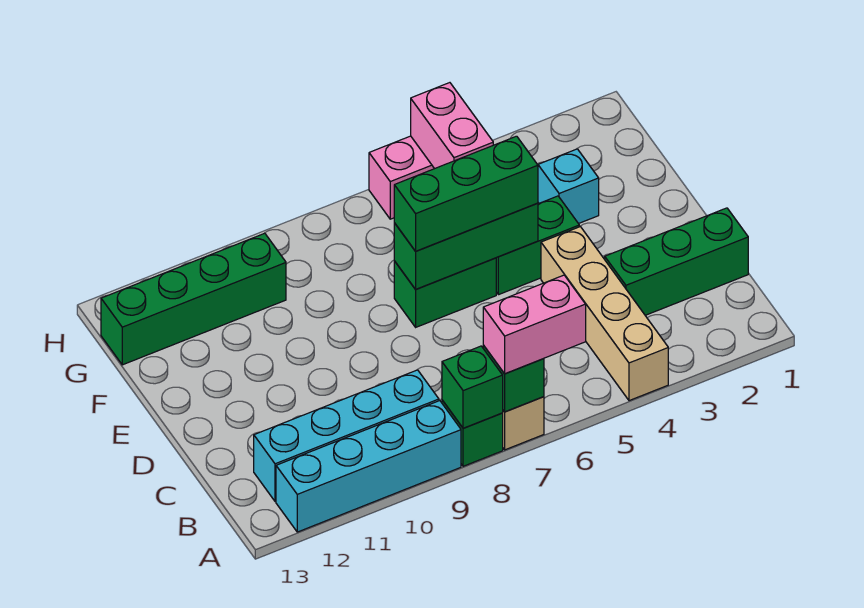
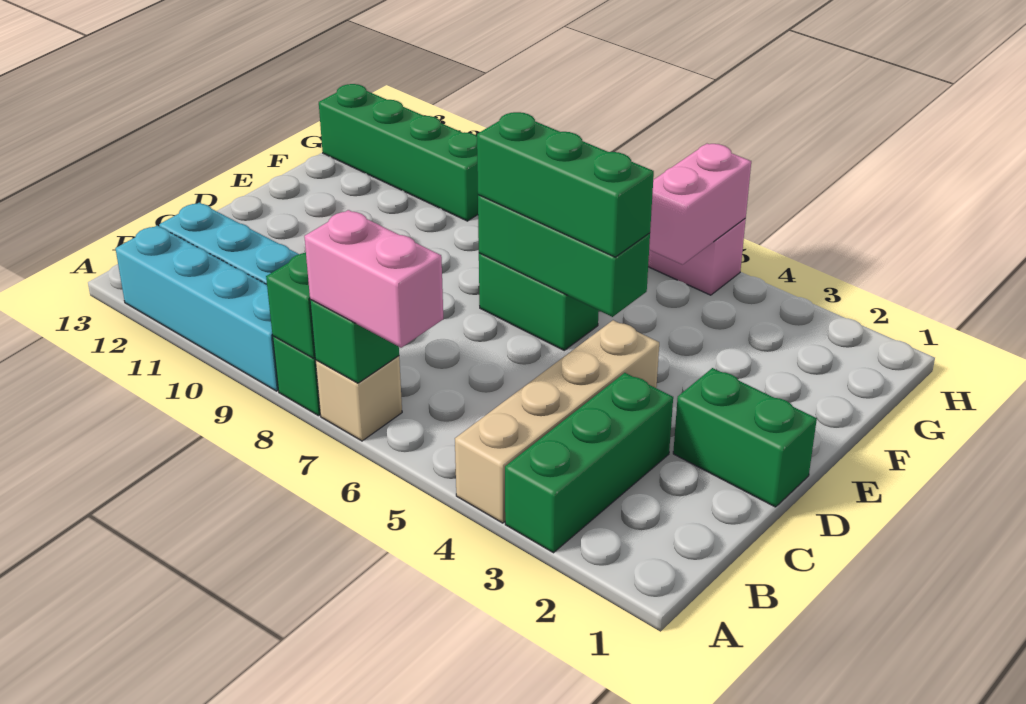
green brick C1:C3 level 1 -> green brick A3:C3 level 1
green brick E4:E5 level 1 -> green brick D1:D2 level 1
cyan brick F3 level 1 -> none

